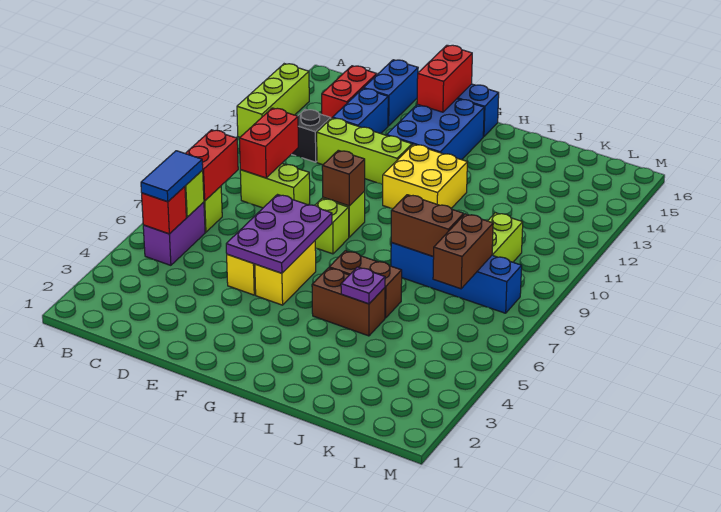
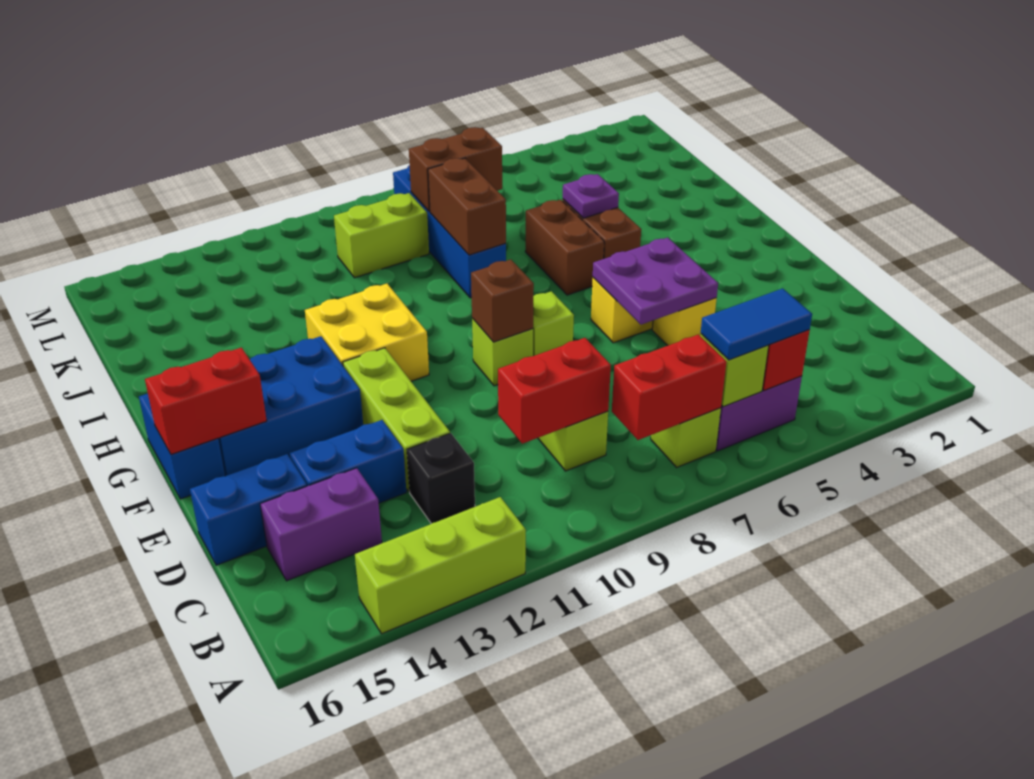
red brick C14:C15 level 1 -> purple brick C14:C15 level 1
purple plate E5:F7 level 2 -> purple plate E5:F6 level 2

